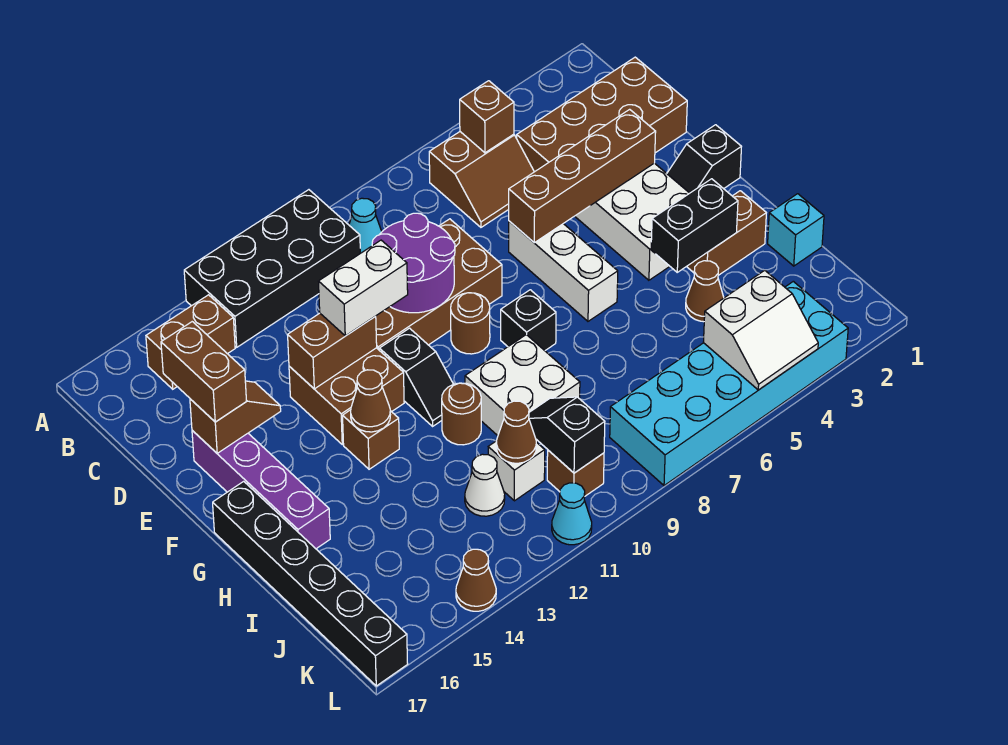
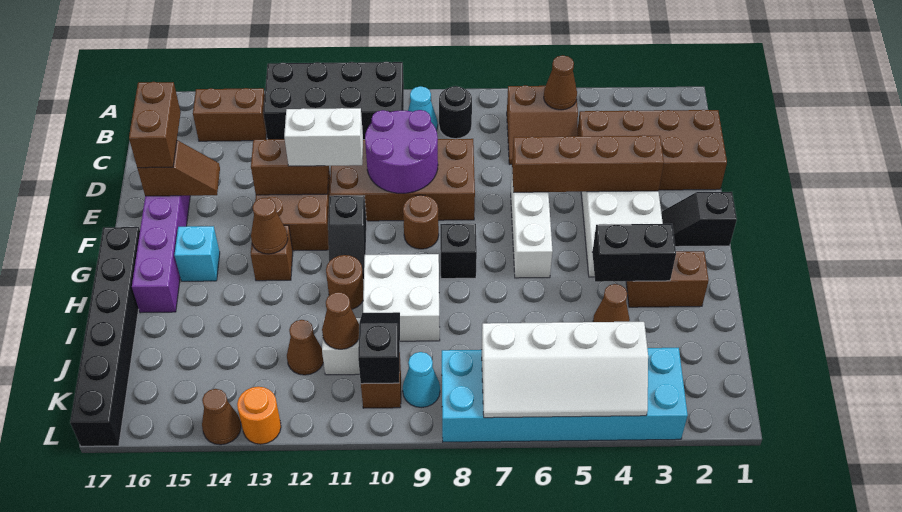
brown brick B5 level 2 -> brown cone B5 level 2
none -> black round brick B8 level 1
cyan brick I1 level 1 -> cyan brick G15 level 1
white cone J12 level 1 -> brown cone J12 level 1
white slope K4:L5 level 2 top K -> white slope K4:L7 level 2 top K
cyan cone L11 level 1 -> cyan cone K9 level 1
none -> orange round brick L13 level 1

